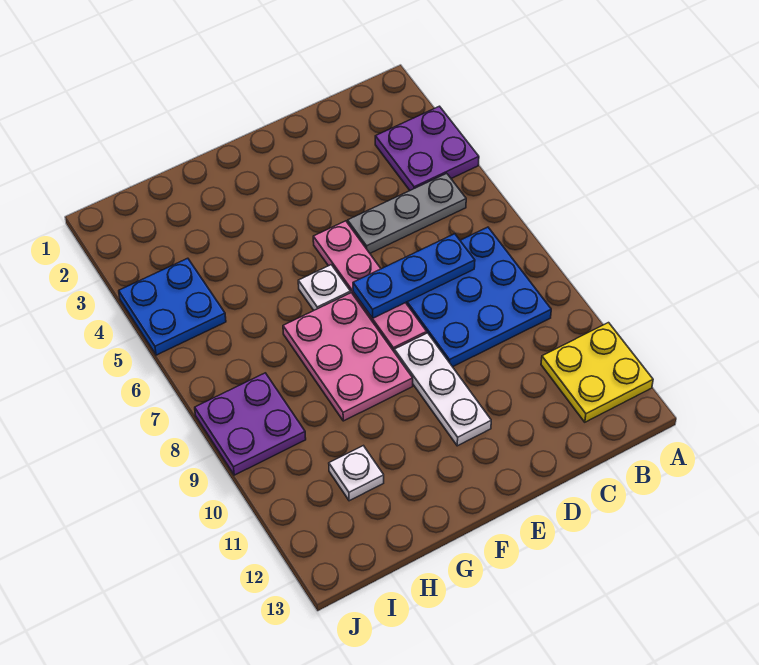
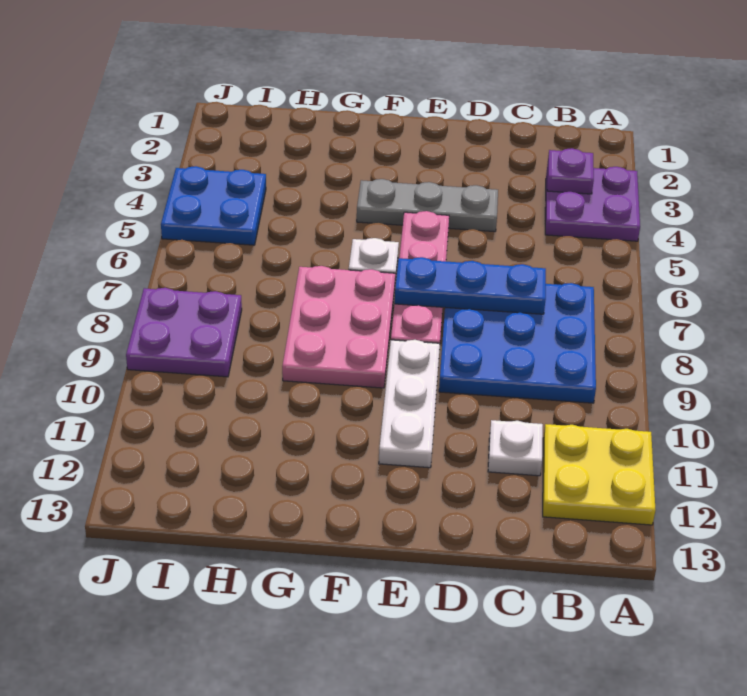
none -> purple plate B3 level 2
grey plate B5:D5 level 1 -> grey plate D4:F4 level 1
white plate H11 level 1 -> white plate C11 level 1

